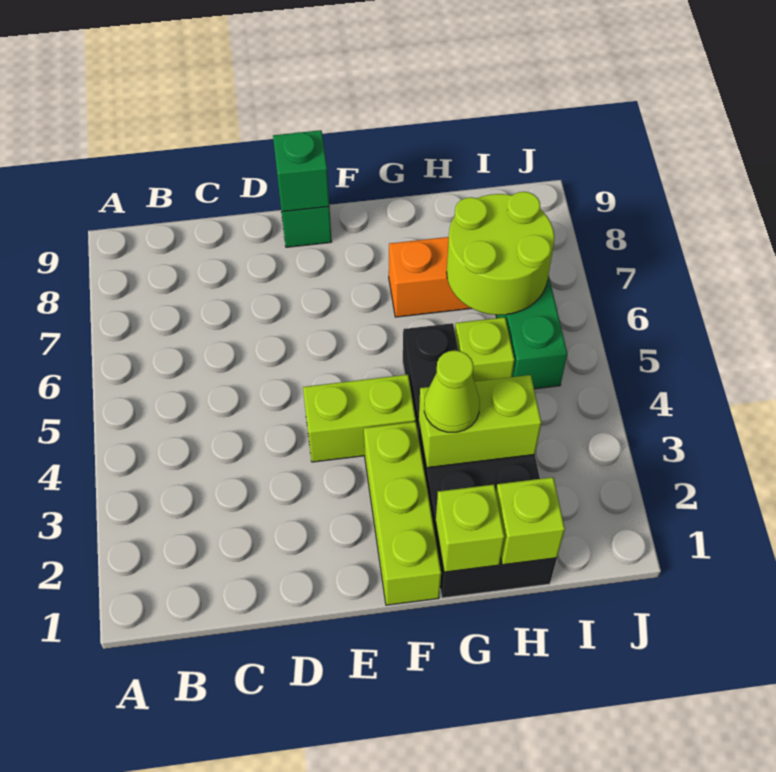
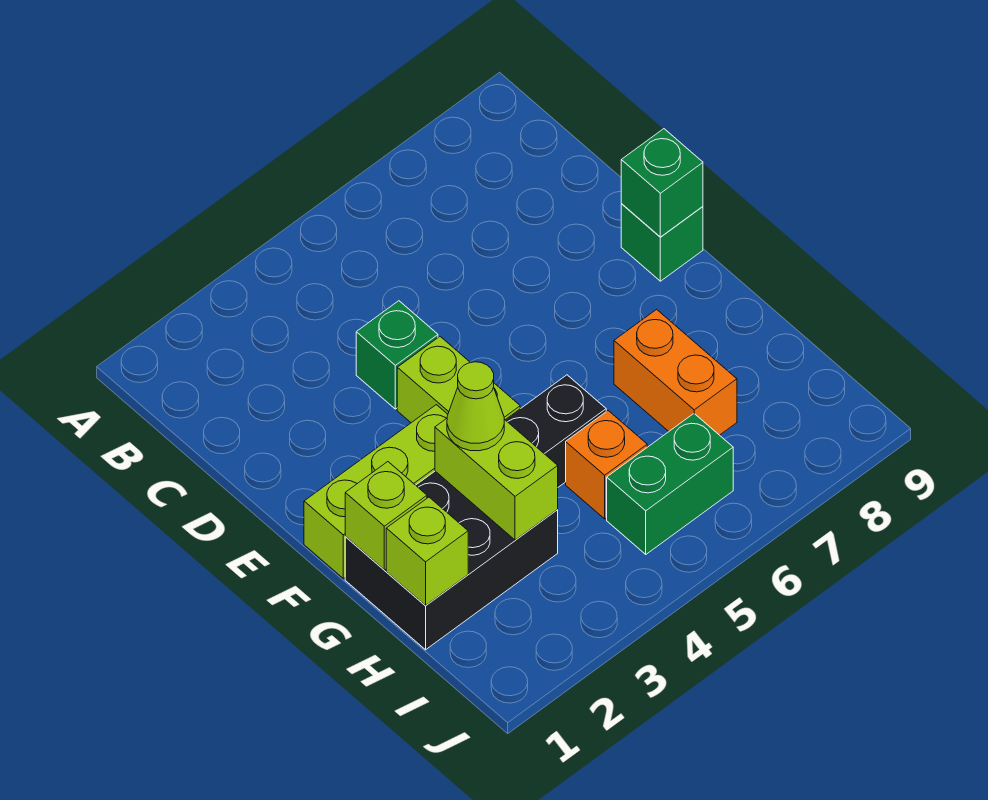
none -> green brick D4 level 1
lime brick H5 level 1 -> orange brick H5 level 1
lime round brick H6:I7 level 2 -> none

